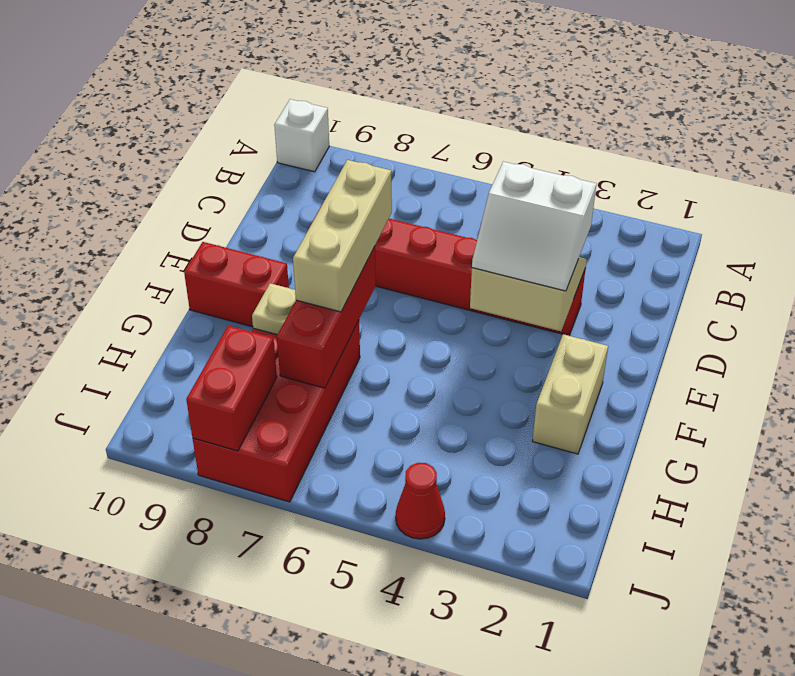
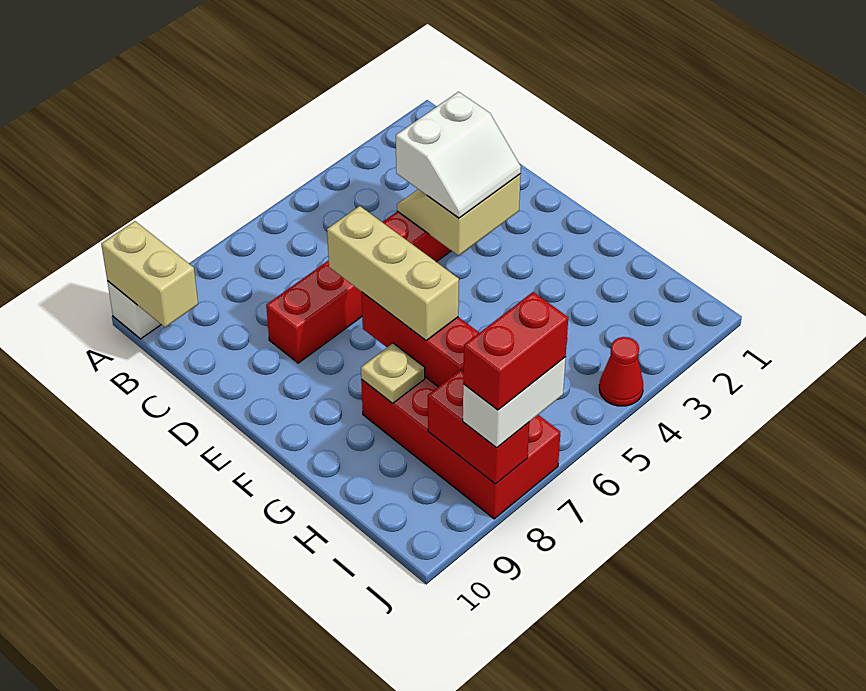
tan brick F2:G2 level 1 -> tan brick A10:B10 level 2
red brick F9:F10 level 1 -> red brick J7:J8 level 4
none -> white brick J7:J8 level 3

